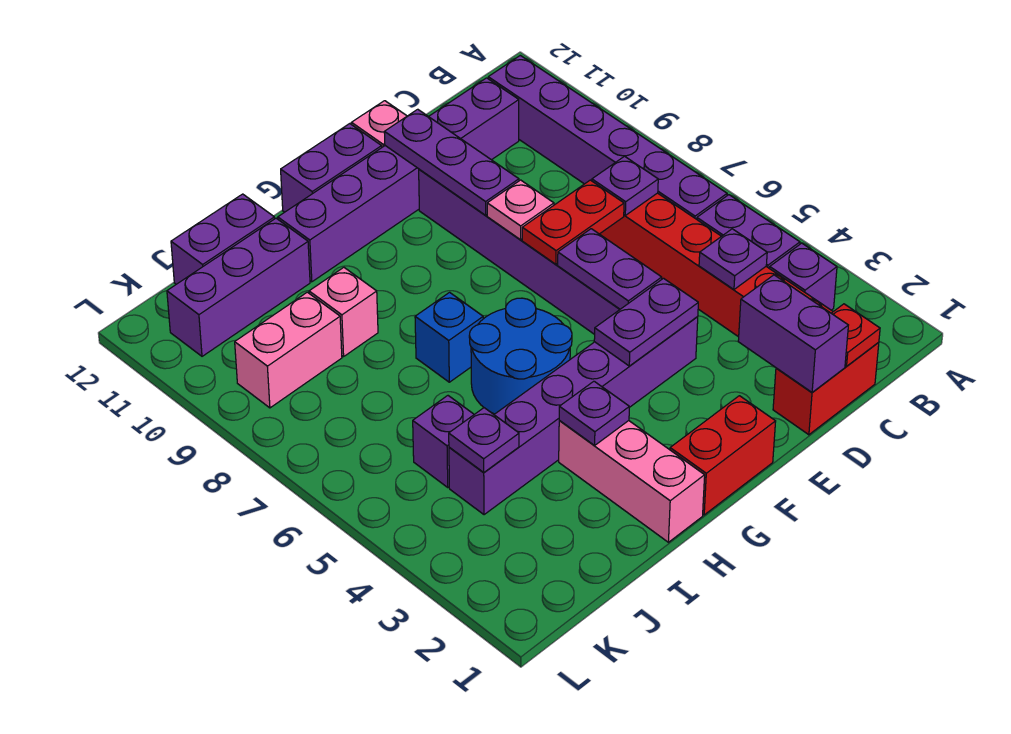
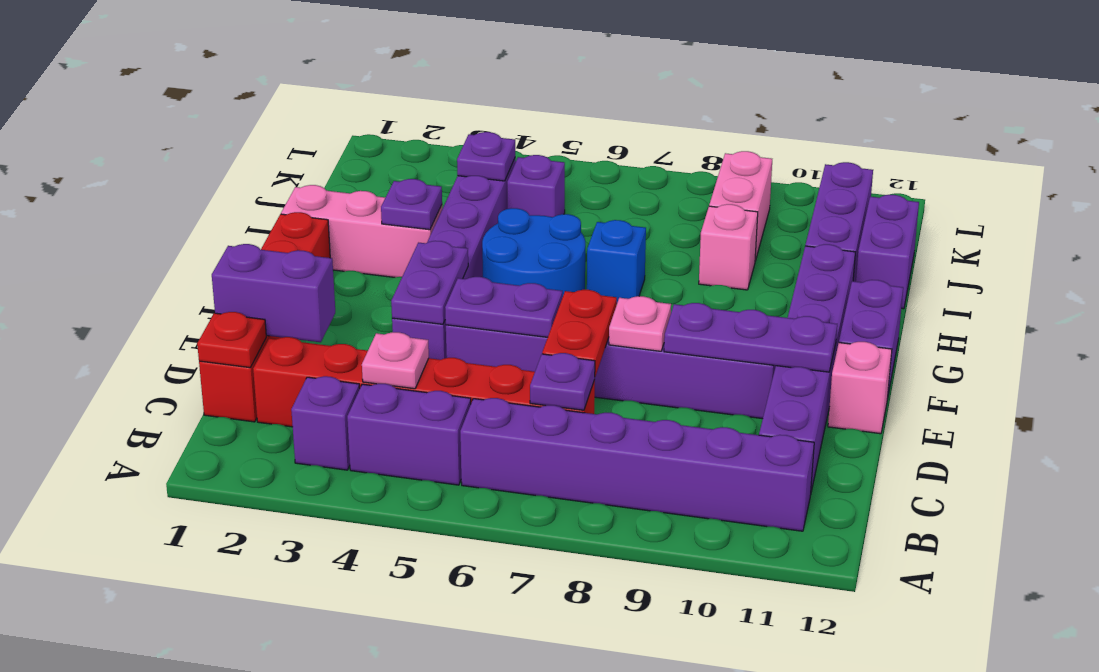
purple plate C4 level 2 -> pink plate C4 level 2

